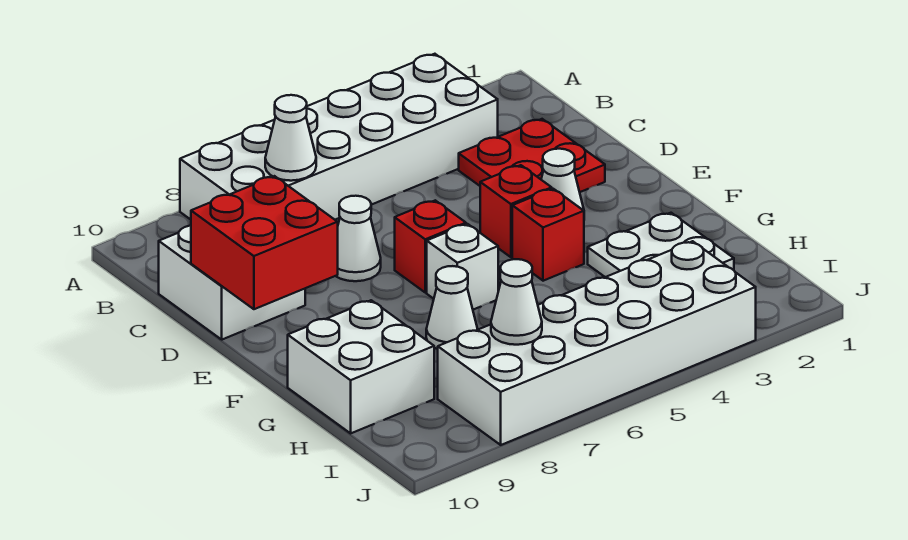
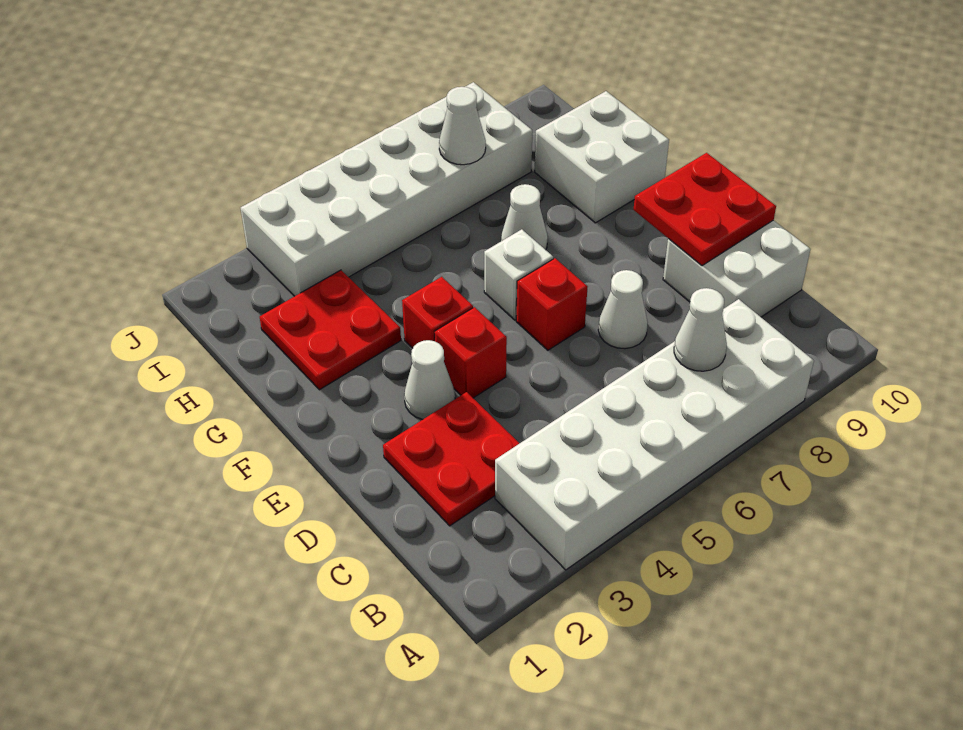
red brick D9:E10 level 2 -> red plate D9:E10 level 2
white plate G2:H3 level 1 -> red plate G2:H3 level 1

